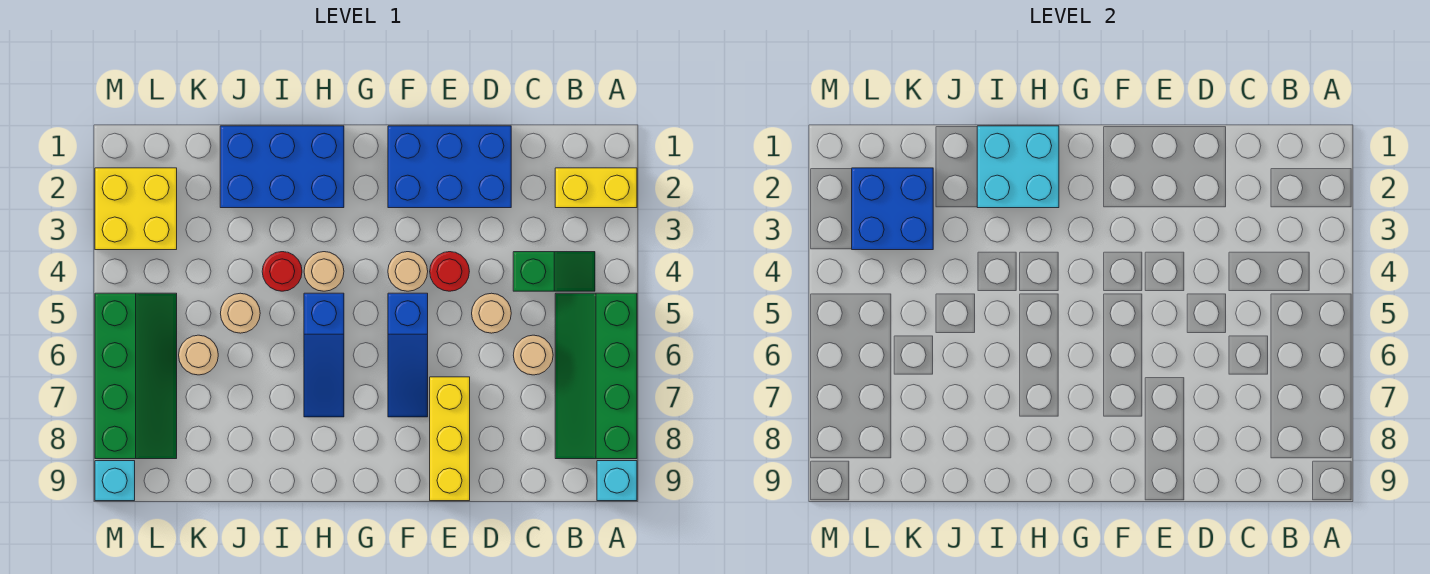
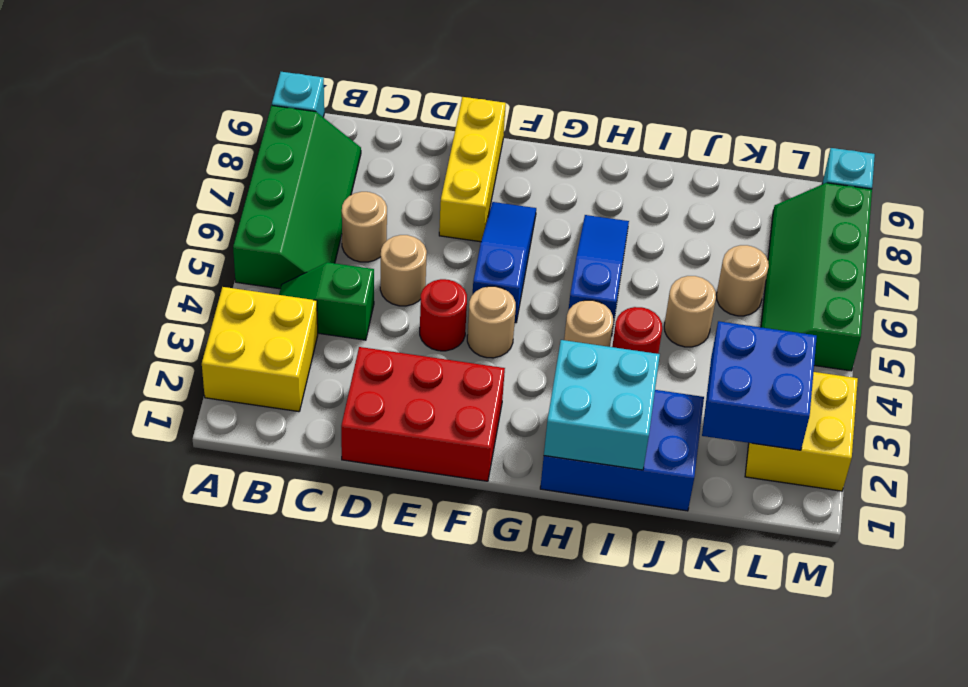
yellow brick A2:B2 level 1 -> yellow brick A2:B3 level 1
blue brick D1:F2 level 1 -> red brick D1:F2 level 1

